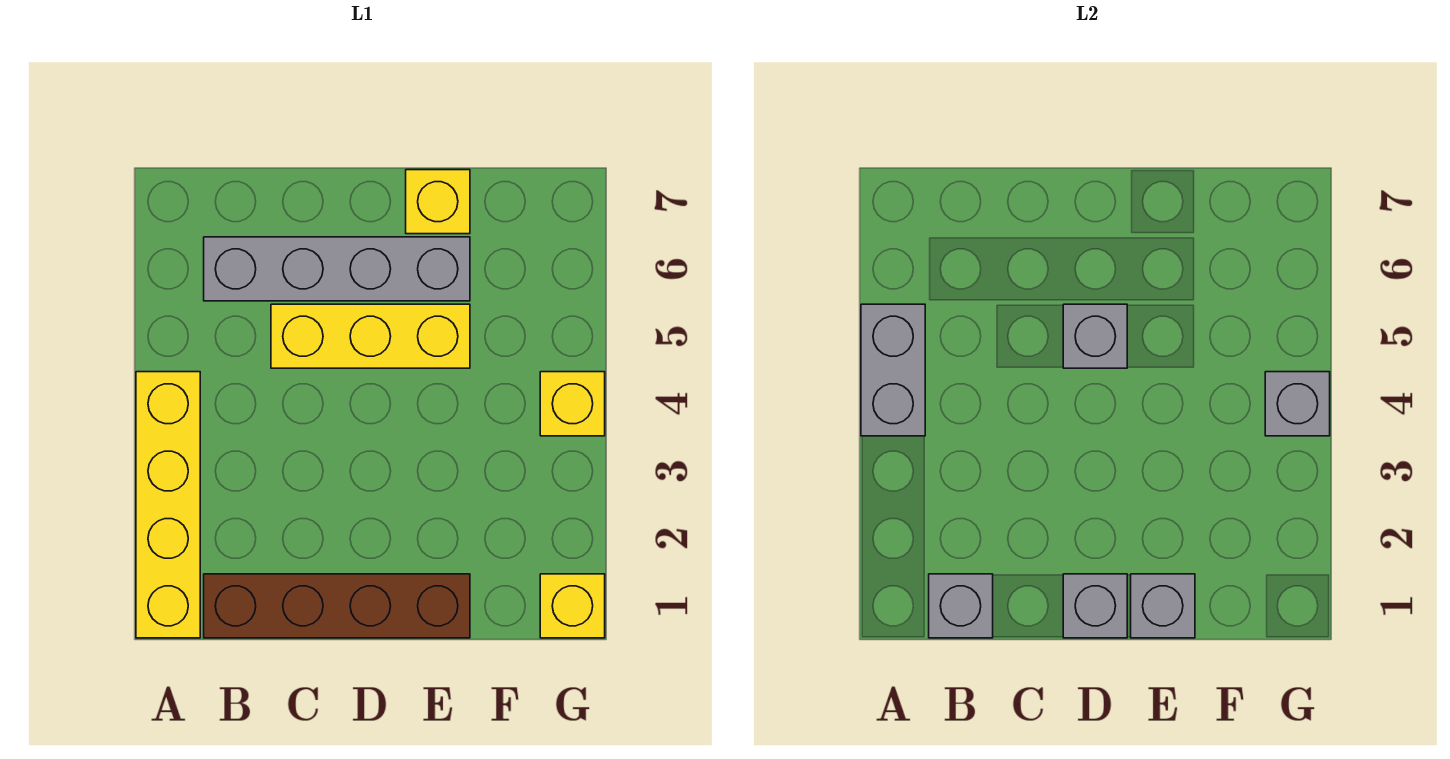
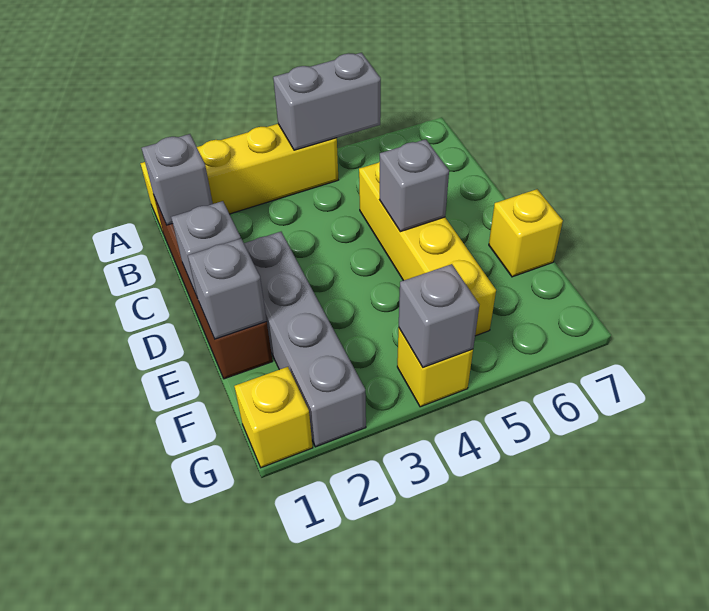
grey brick B6:E6 level 1 -> grey brick D2:G2 level 1
yellow brick C5:E5 level 1 -> yellow brick C5:F5 level 1

